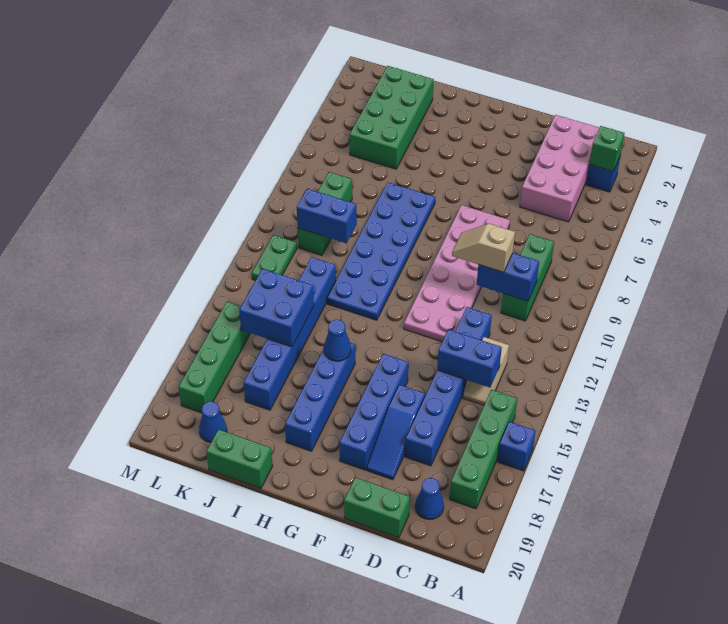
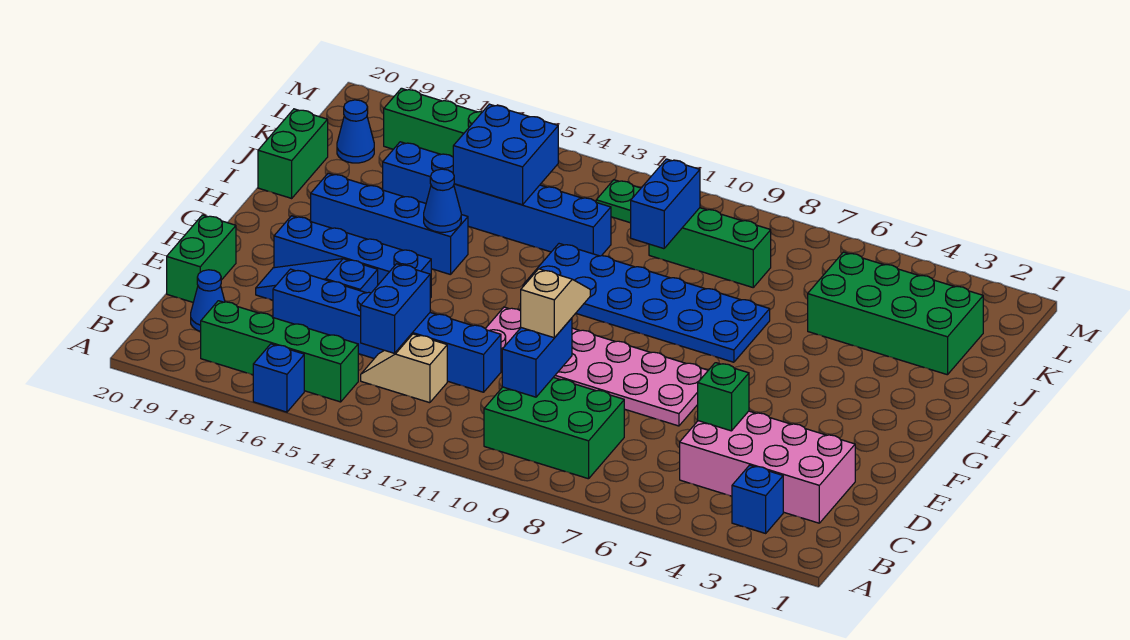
green brick B3 level 2 -> green brick D5 level 2
green brick C8:C10 level 1 -> green brick B8:C10 level 1

